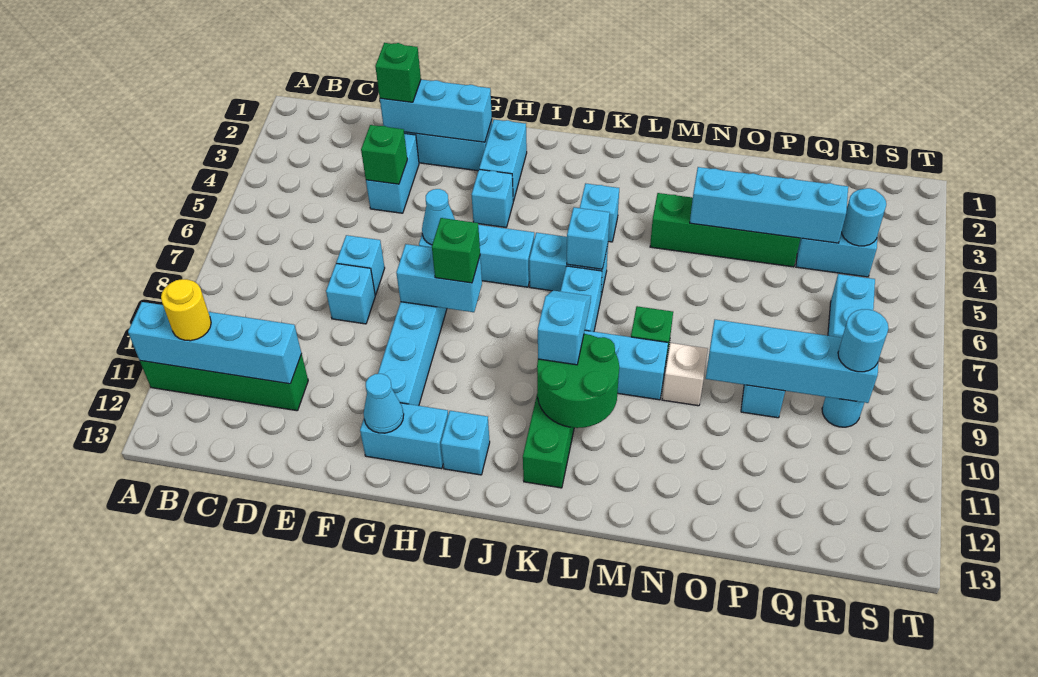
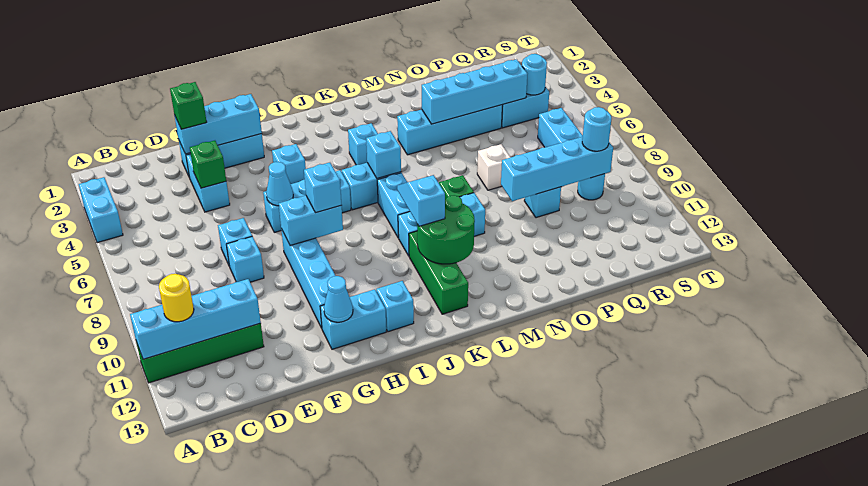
cyan brick H2:H3 level 1 -> cyan brick A3:A4 level 1
green brick H8 level 3 -> cyan brick H8 level 3
green brick M4:P4 level 1 -> cyan brick M4:P4 level 1
white brick N9 level 1 -> white brick O7 level 1

